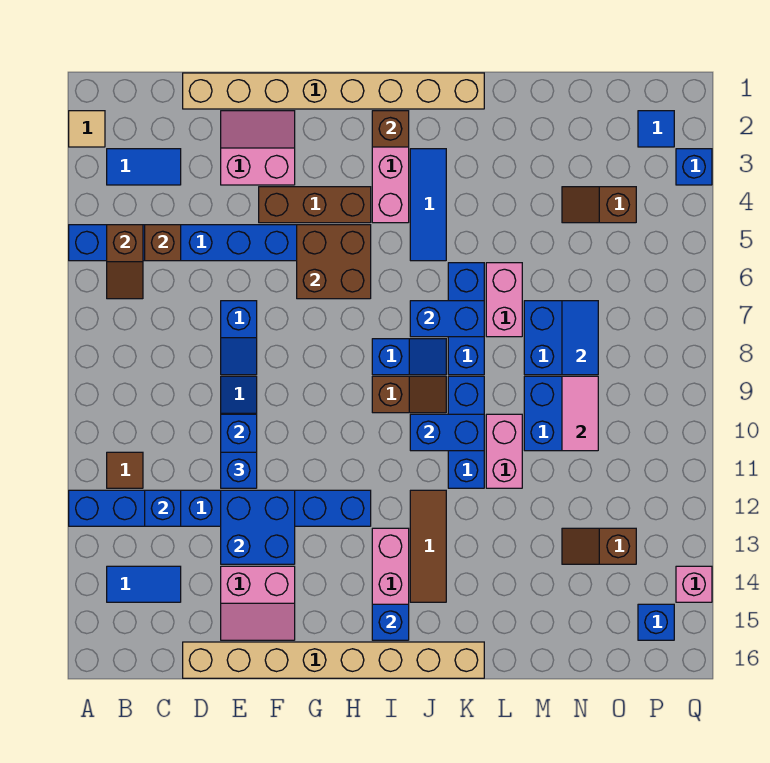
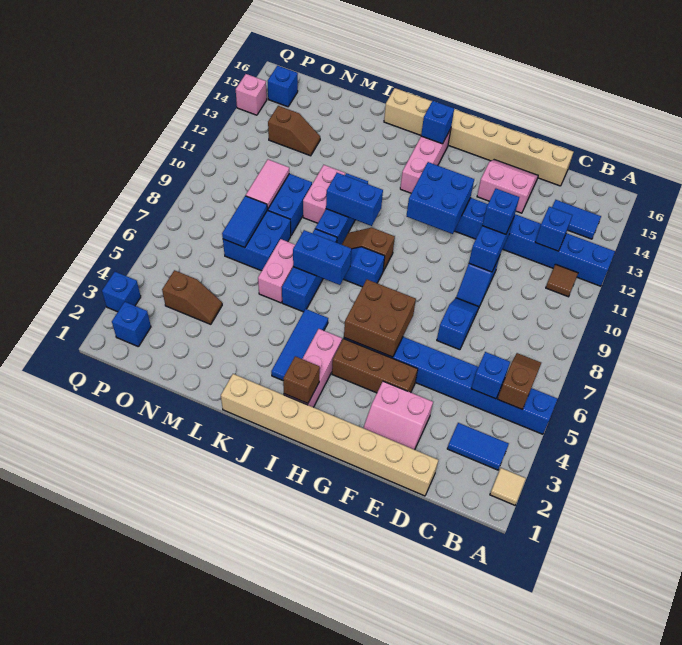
brown brick C5 level 2 -> blue brick C5 level 2
blue brick E12:F13 level 2 -> blue brick G11:H12 level 2
brown tile J12:J14 level 1 -> none
blue tile P2 level 1 -> blue brick P2 level 1

